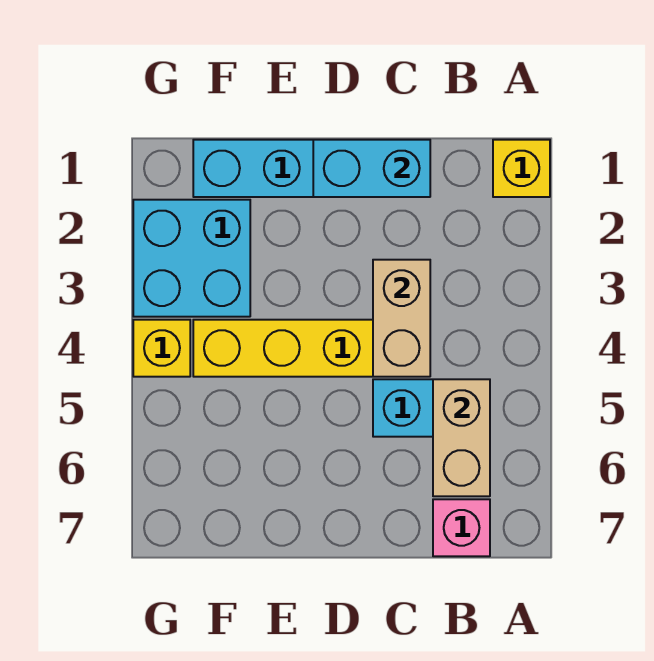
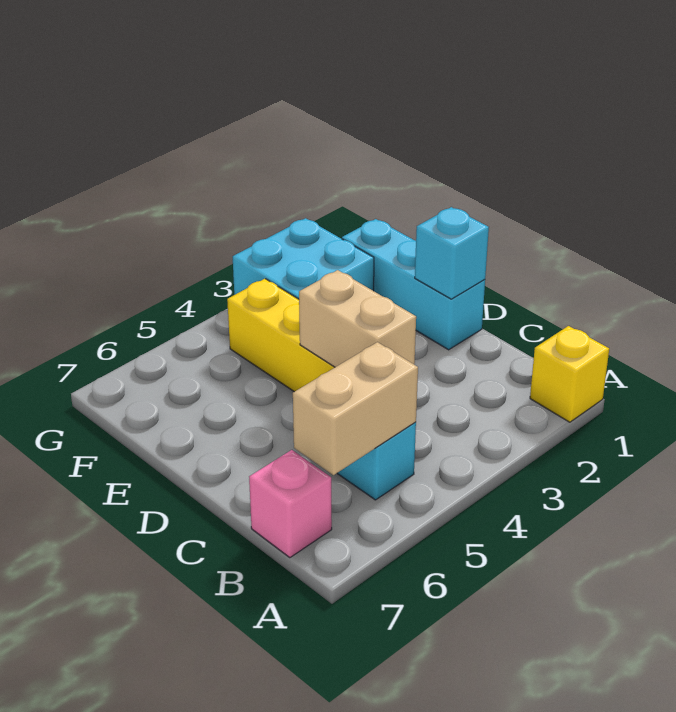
cyan brick C1:D1 level 2 -> cyan brick D1 level 2
tan brick C3:C4 level 2 -> tan brick C4:D4 level 2
yellow brick G4 level 1 -> none

